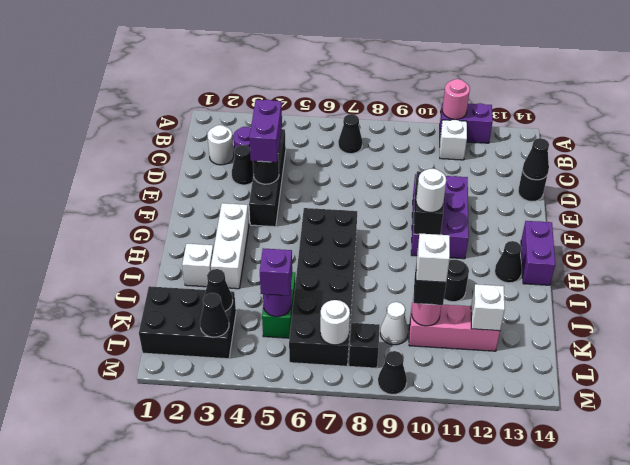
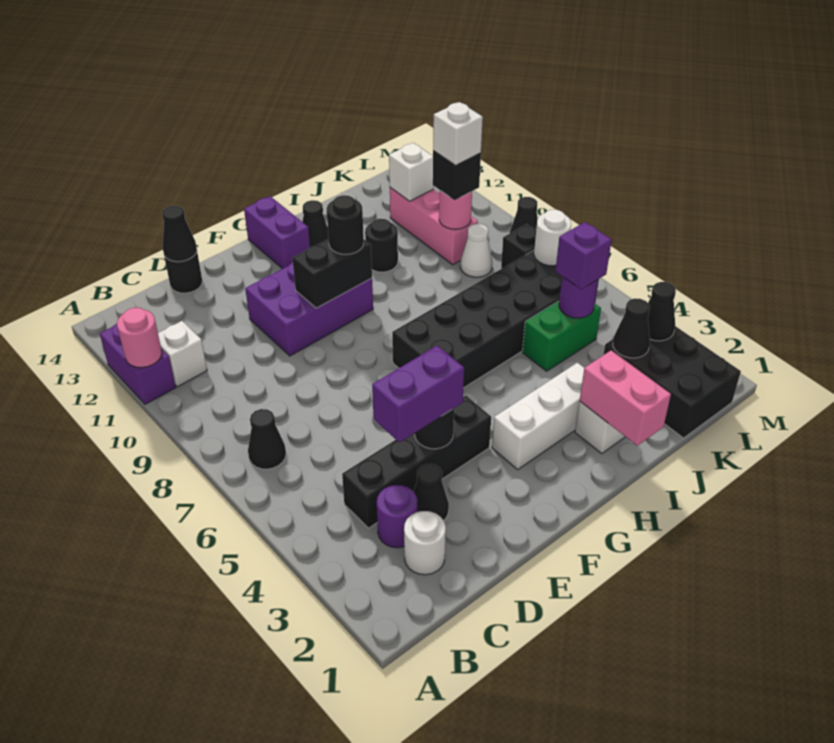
white round brick G10 level 3 -> black round brick G10 level 3
purple brick G14:H14 level 1 -> purple brick G13:G14 level 1
none -> pink brick I1:I2 level 2

